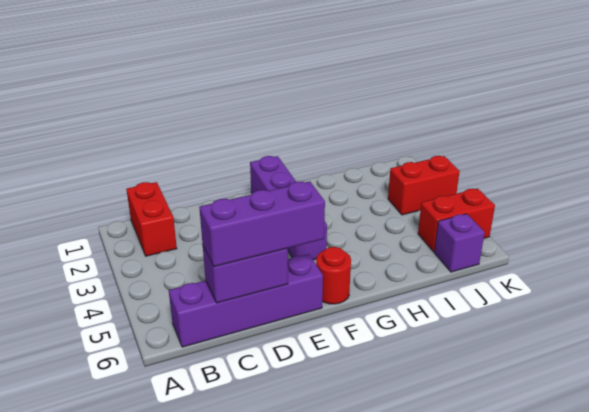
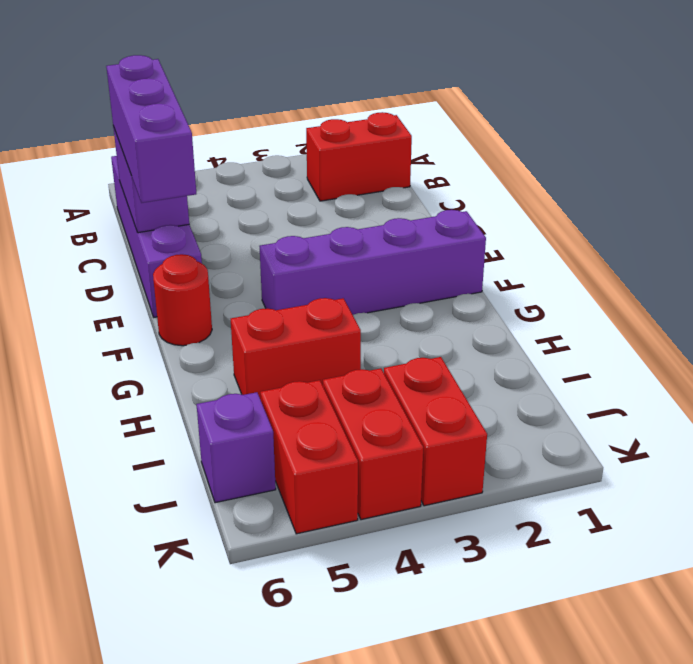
none -> red brick H4:H5 level 1
none -> red brick J4:K4 level 1

